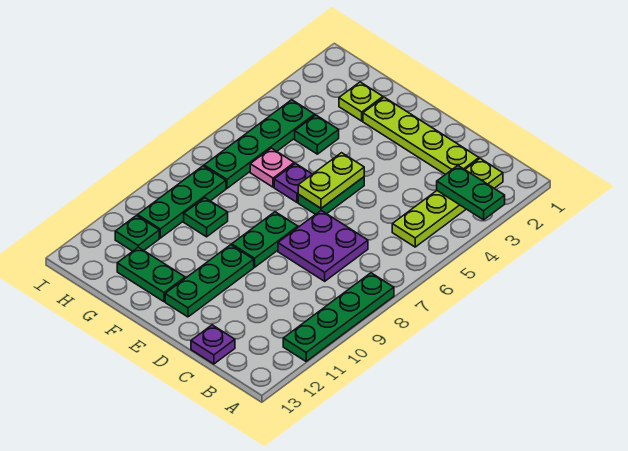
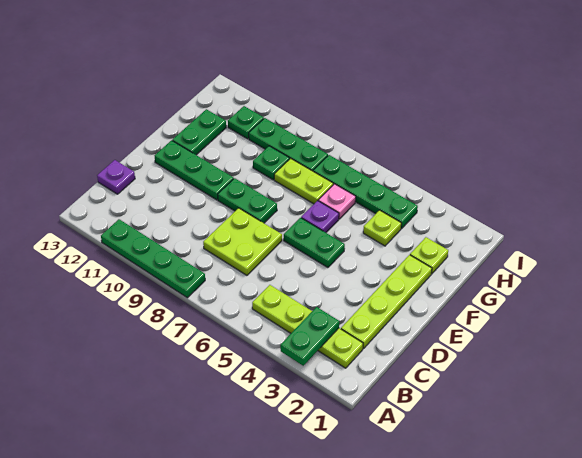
purple plate C7:D8 level 1 -> lime plate C7:D8 level 1
lime plate E5:E6 level 2 -> lime plate G7:G8 level 1
green plate G4 level 1 -> lime plate G4 level 1

